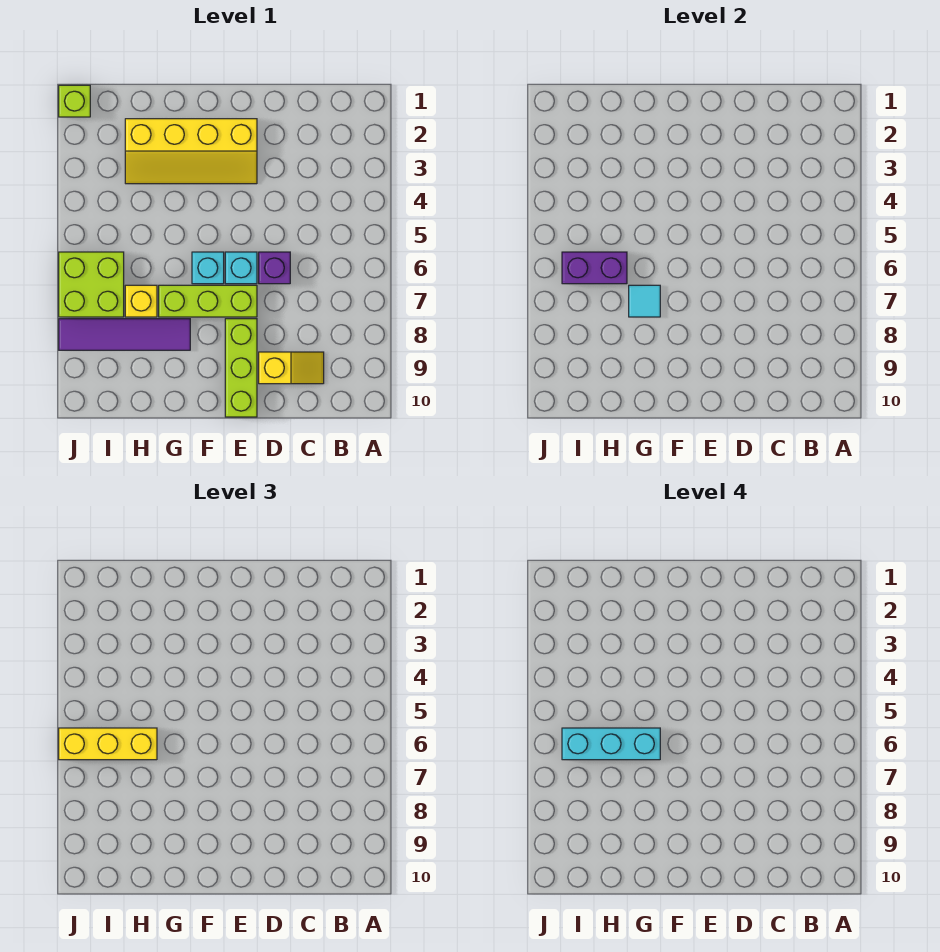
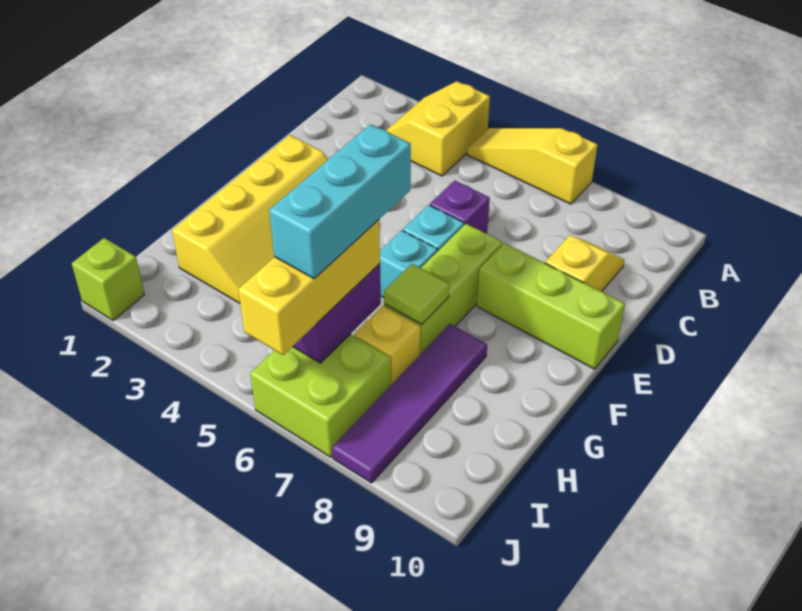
none -> yellow slope A3:B4 level 1 top 4
none -> yellow slope A5:A7 level 1 top 7
cyan tile G7 level 2 -> lime tile G7 level 2

